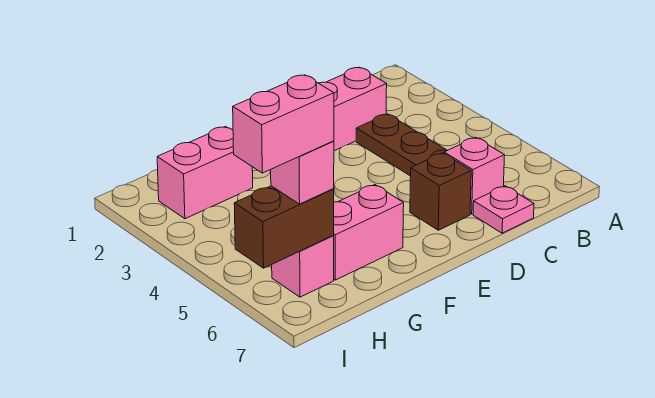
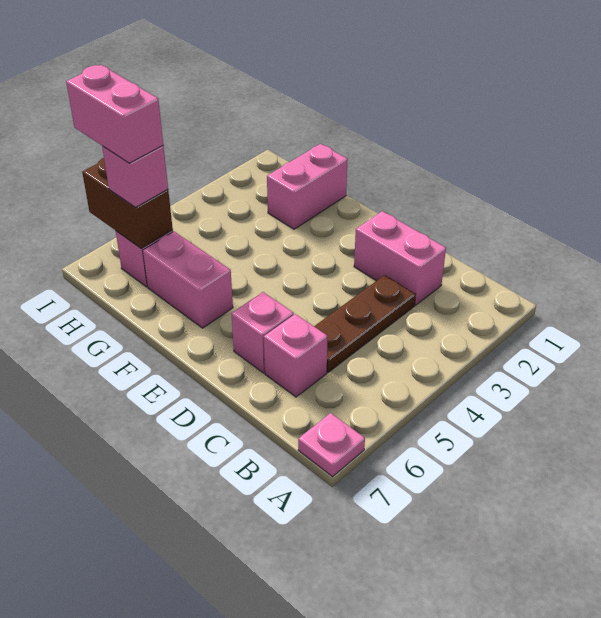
pink plate C7 level 1 -> pink plate A7 level 1
brown brick D6 level 1 -> pink brick D6 level 1
pink brick G2:H2 level 1 -> pink brick G1:G2 level 1

